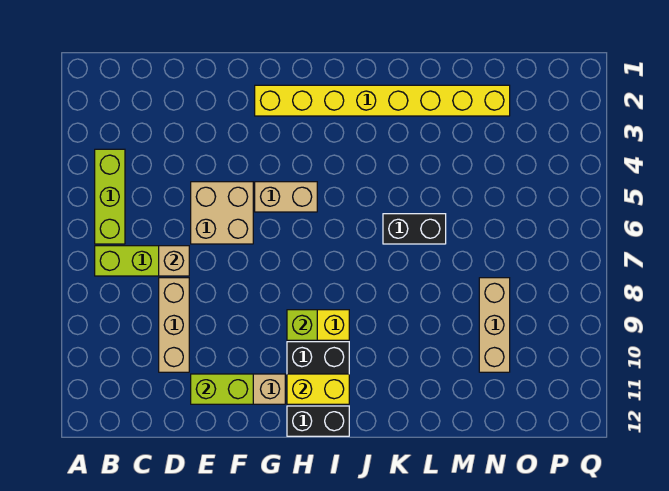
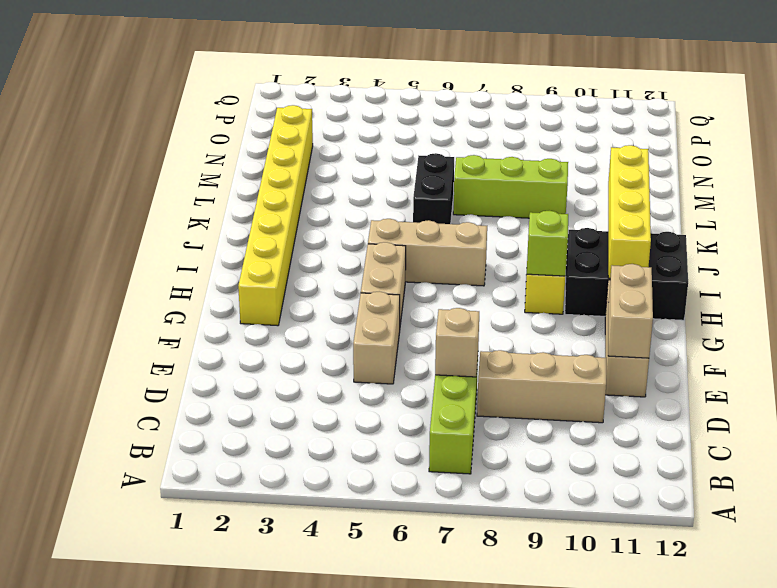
lime brick B4:B6 level 1 -> lime brick L7:L9 level 1
tan brick E5:F6 level 1 -> tan brick E5:F5 level 1
lime brick E11:F11 level 2 -> tan brick E11:F11 level 2
yellow brick H11:I11 level 2 -> yellow brick H11:K11 level 2
tan brick N8:N10 level 1 -> tan brick I5:I7 level 1

